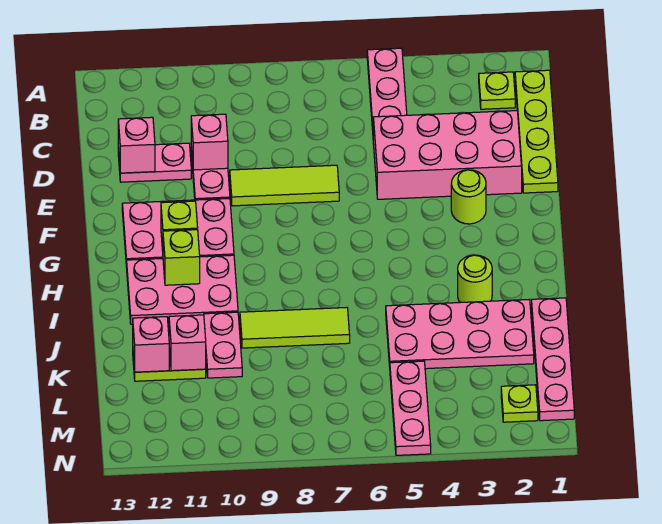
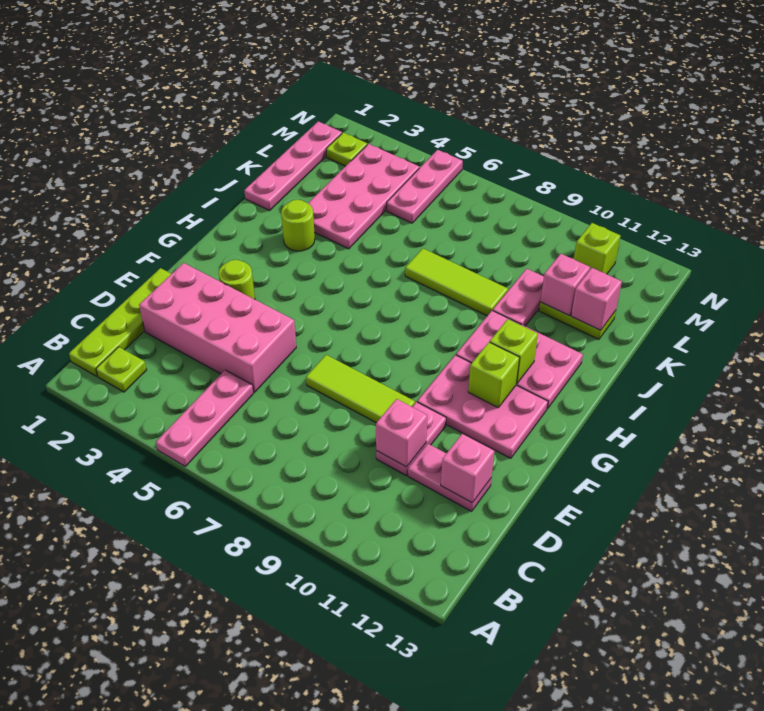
pink plate J2:K5 level 1 -> pink plate J3:M4 level 1
none -> lime brick M11 level 1

